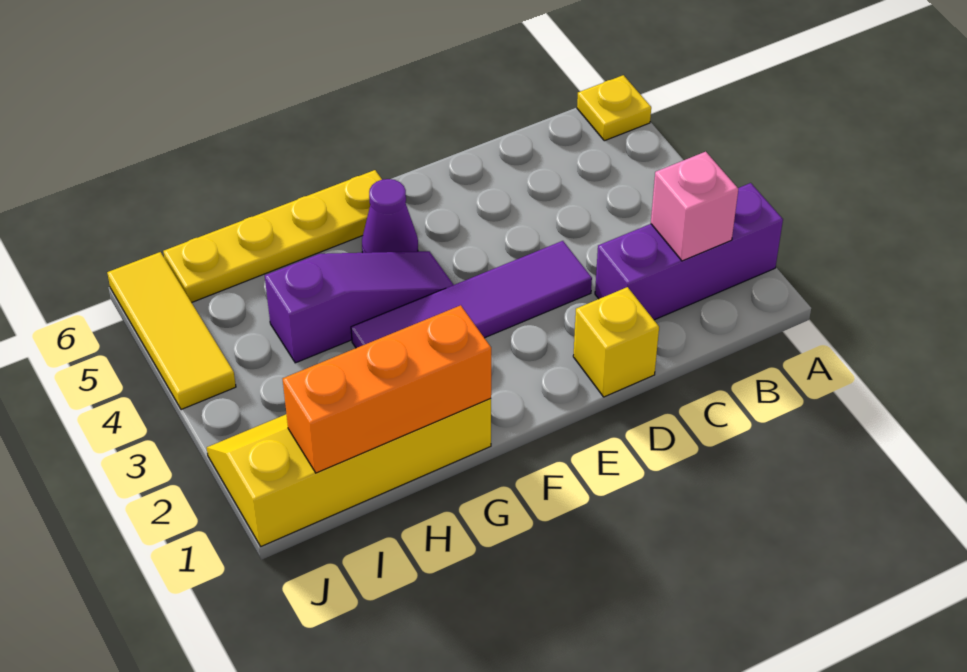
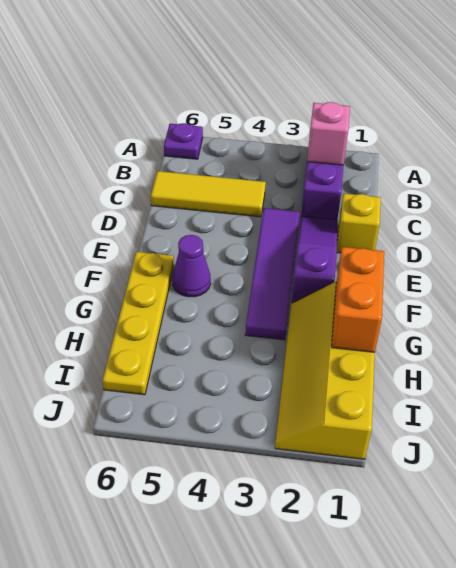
yellow plate A6 level 1 -> purple plate A6 level 1
purple slope F4:H4 level 1 top H -> purple slope D2:F2 level 1 top F
orange brick G1:I1 level 2 -> orange brick G1:H1 level 2
yellow tile J4:J6 level 1 -> yellow tile C4:C6 level 1

